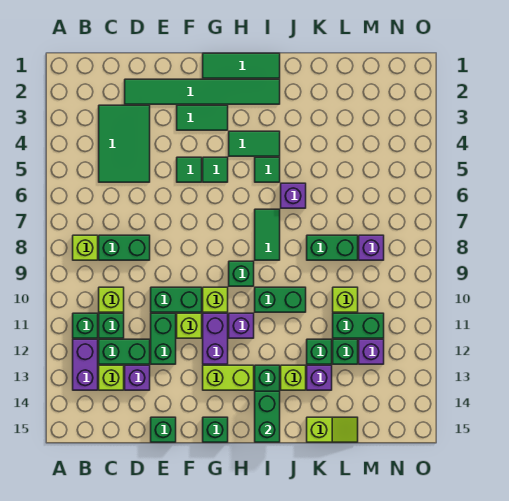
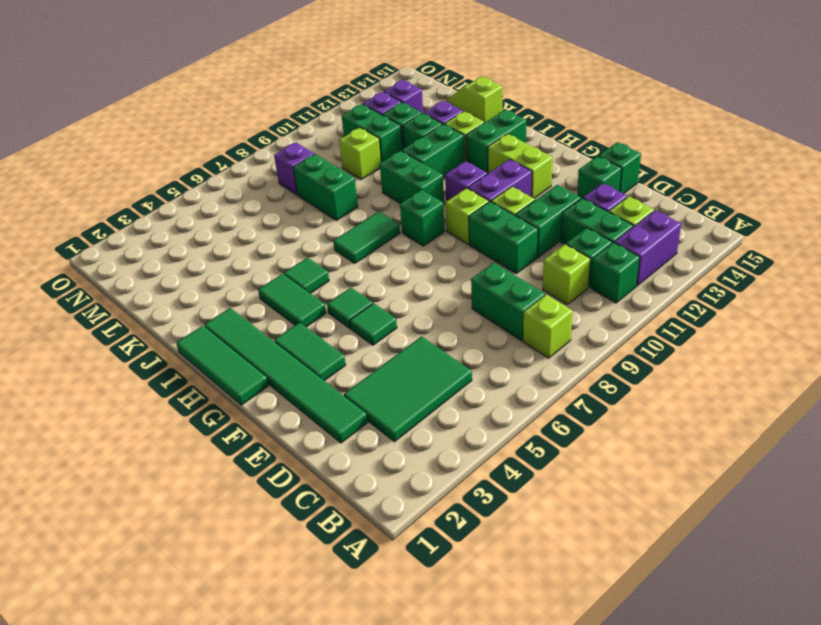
green brick G15 level 1 -> green brick E14 level 1
green brick I14:I15 level 2 -> green brick J11:J12 level 1
purple brick J6 level 1 -> purple brick M13 level 1

